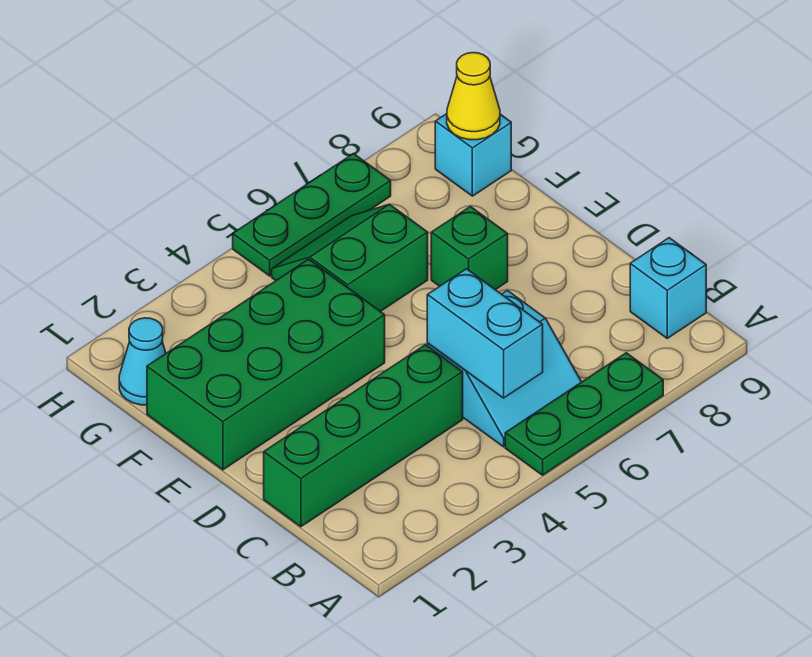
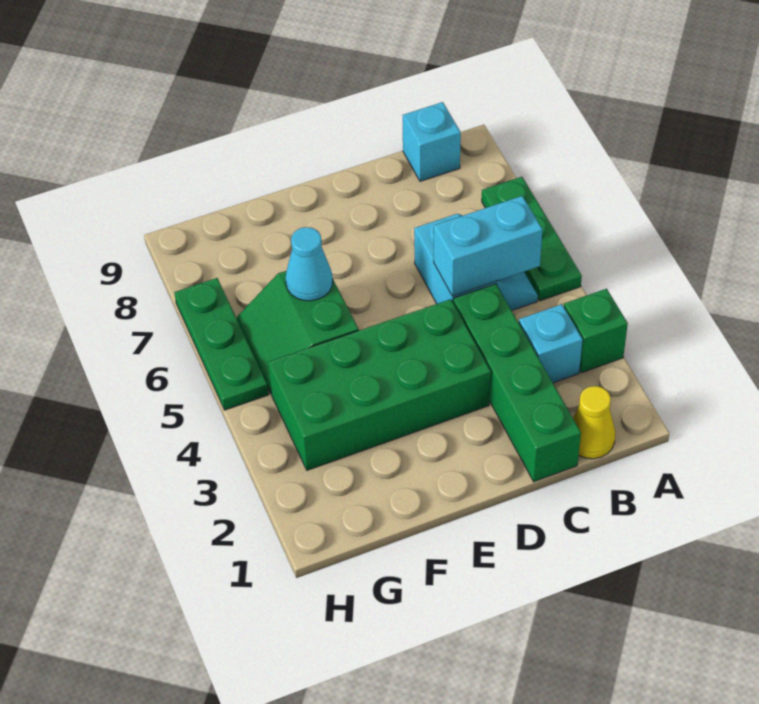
green brick E1:F4 level 1 -> green brick D3:G4 level 1
green brick E7 level 1 -> green brick A3 level 1
cyan cone G1 level 1 -> cyan cone F6 level 2
cyan brick G9 level 1 -> cyan brick B3 level 1
yellow cone G9 level 2 -> yellow cone B1 level 1

